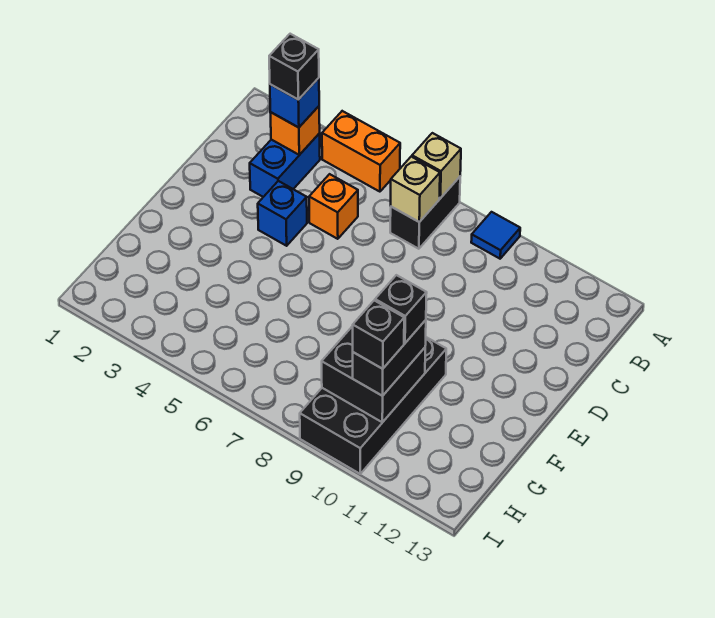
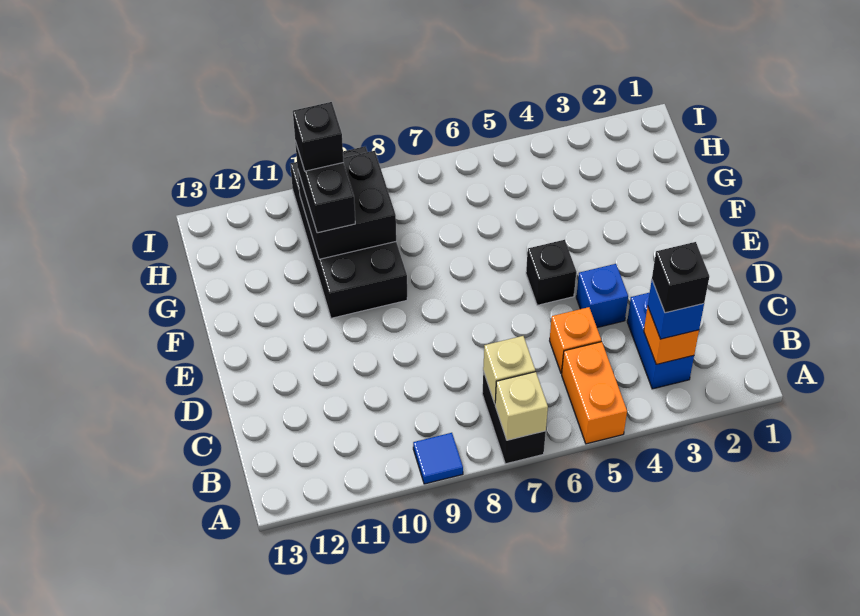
orange brick A4:A5 level 1 -> orange brick A5:B5 level 1
black brick G10 level 4 -> black brick E5 level 1

